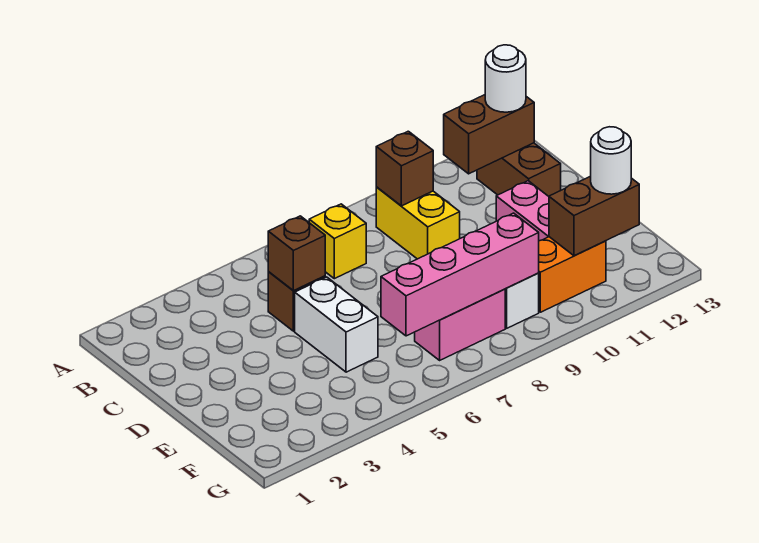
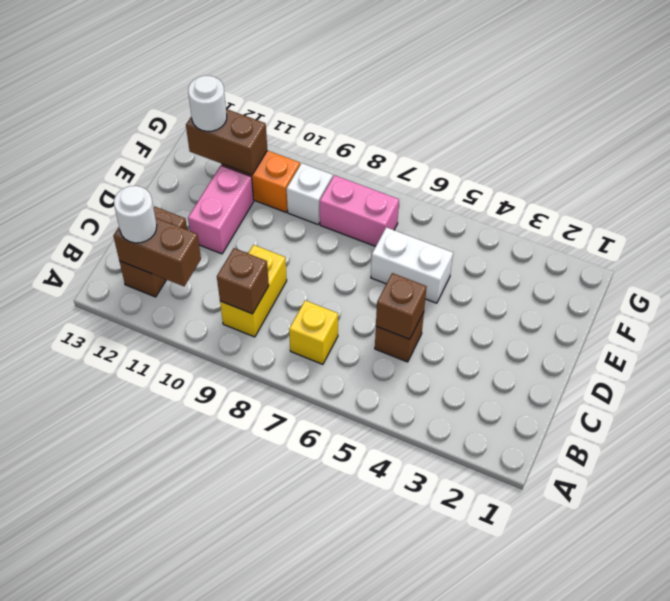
white brick D5:E5 level 1 -> white brick E5:E6 level 1
pink brick F6:F9 level 2 -> none

